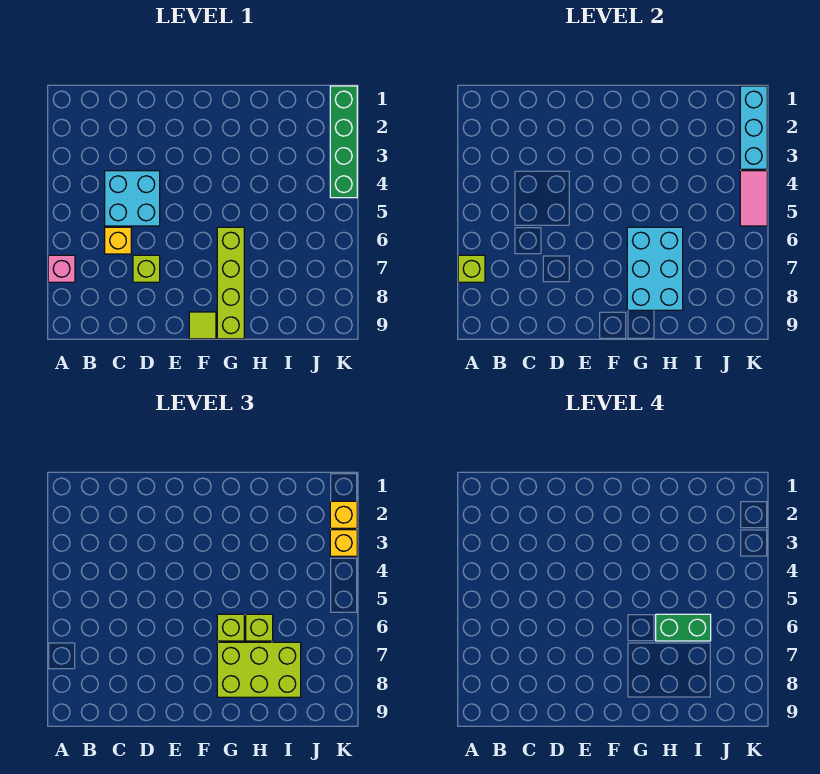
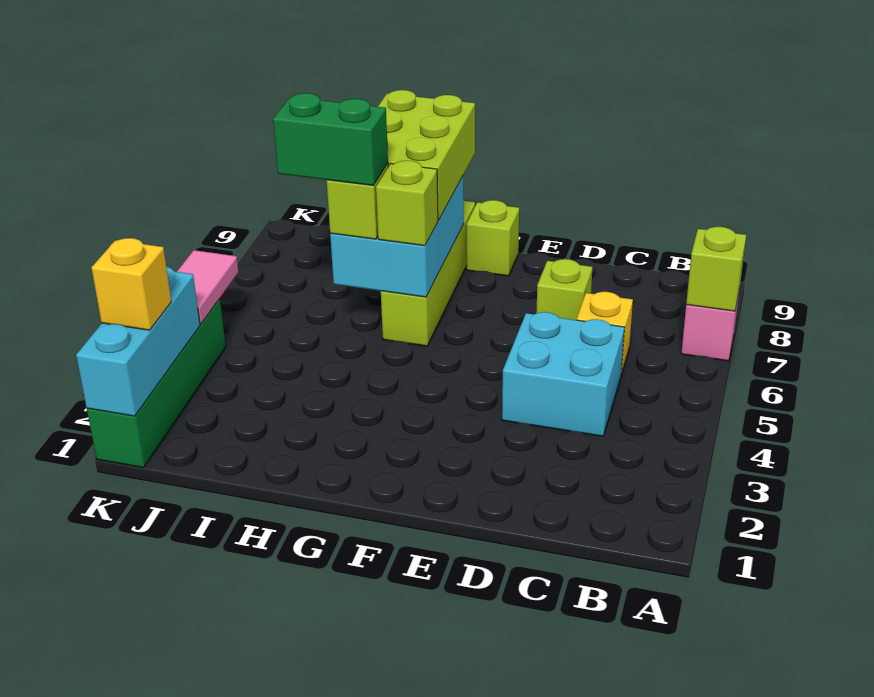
lime tile F9 level 1 -> lime brick F9 level 1
lime brick G7:I8 level 3 -> lime brick G7:H9 level 3
yellow brick K3 level 3 -> none

